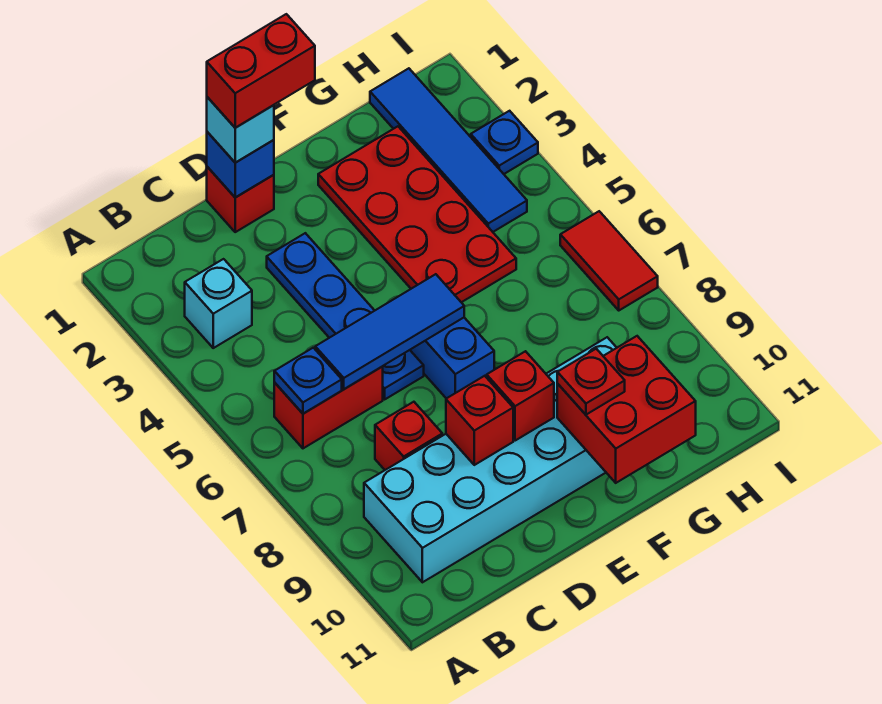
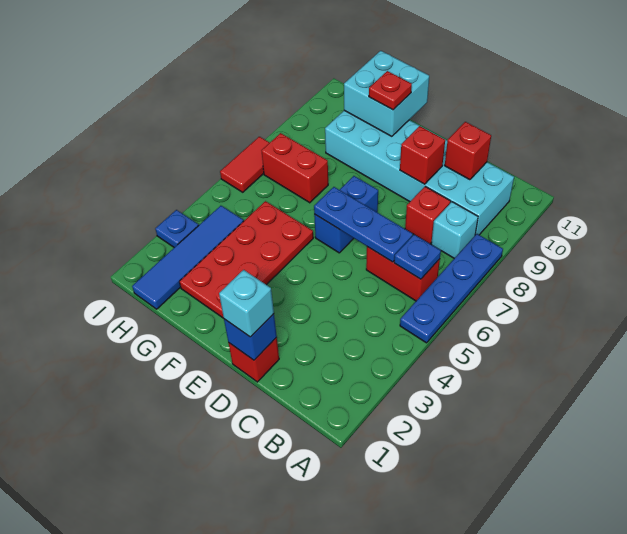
cyan brick B3 level 1 -> cyan brick B8 level 1
blue tile C6:E6 level 2 -> blue plate C6:E6 level 2
red brick D1:E1 level 4 -> red brick G7:H7 level 1
blue plate D3:D6 level 1 -> blue plate A5:A8 level 1
red brick E9 level 2 -> red brick C10 level 2
red brick F10:G11 level 2 -> cyan brick F10:G11 level 2

